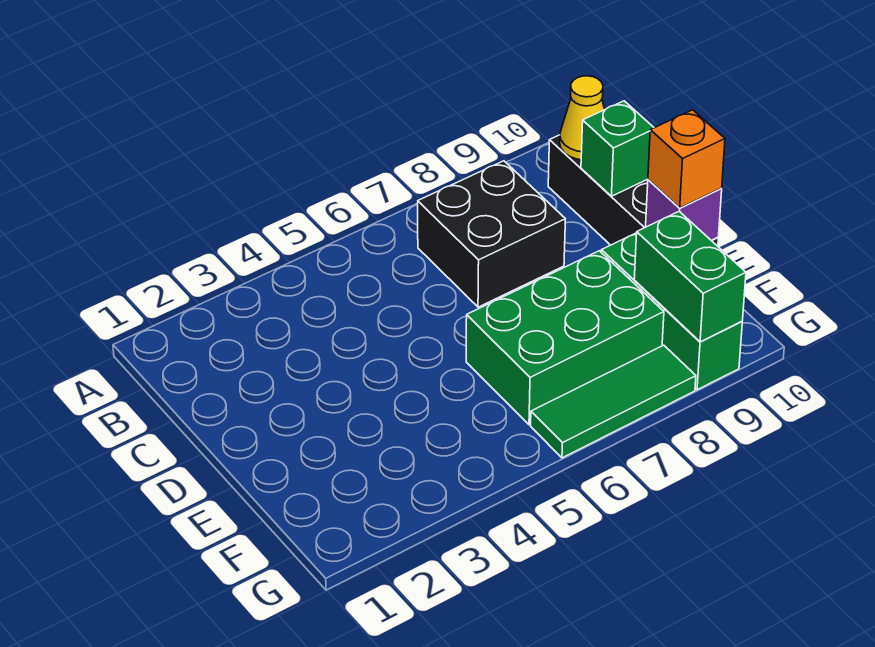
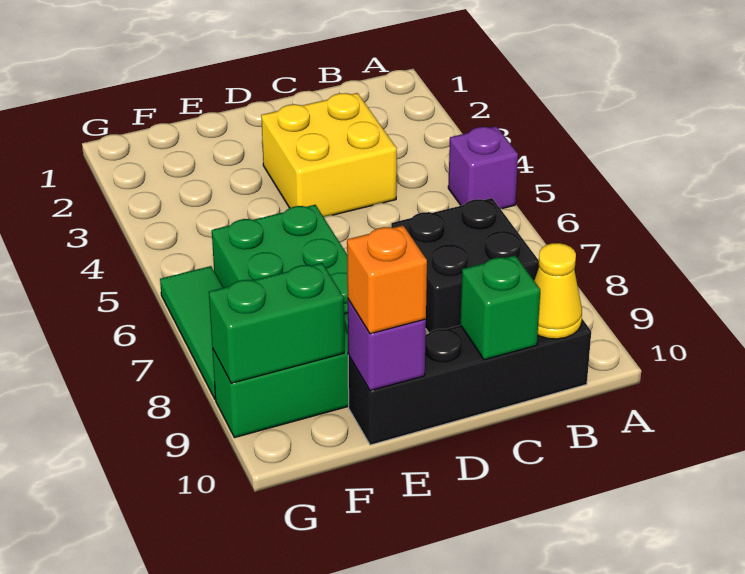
none -> purple brick A5 level 1
none -> yellow brick C3:D4 level 1

